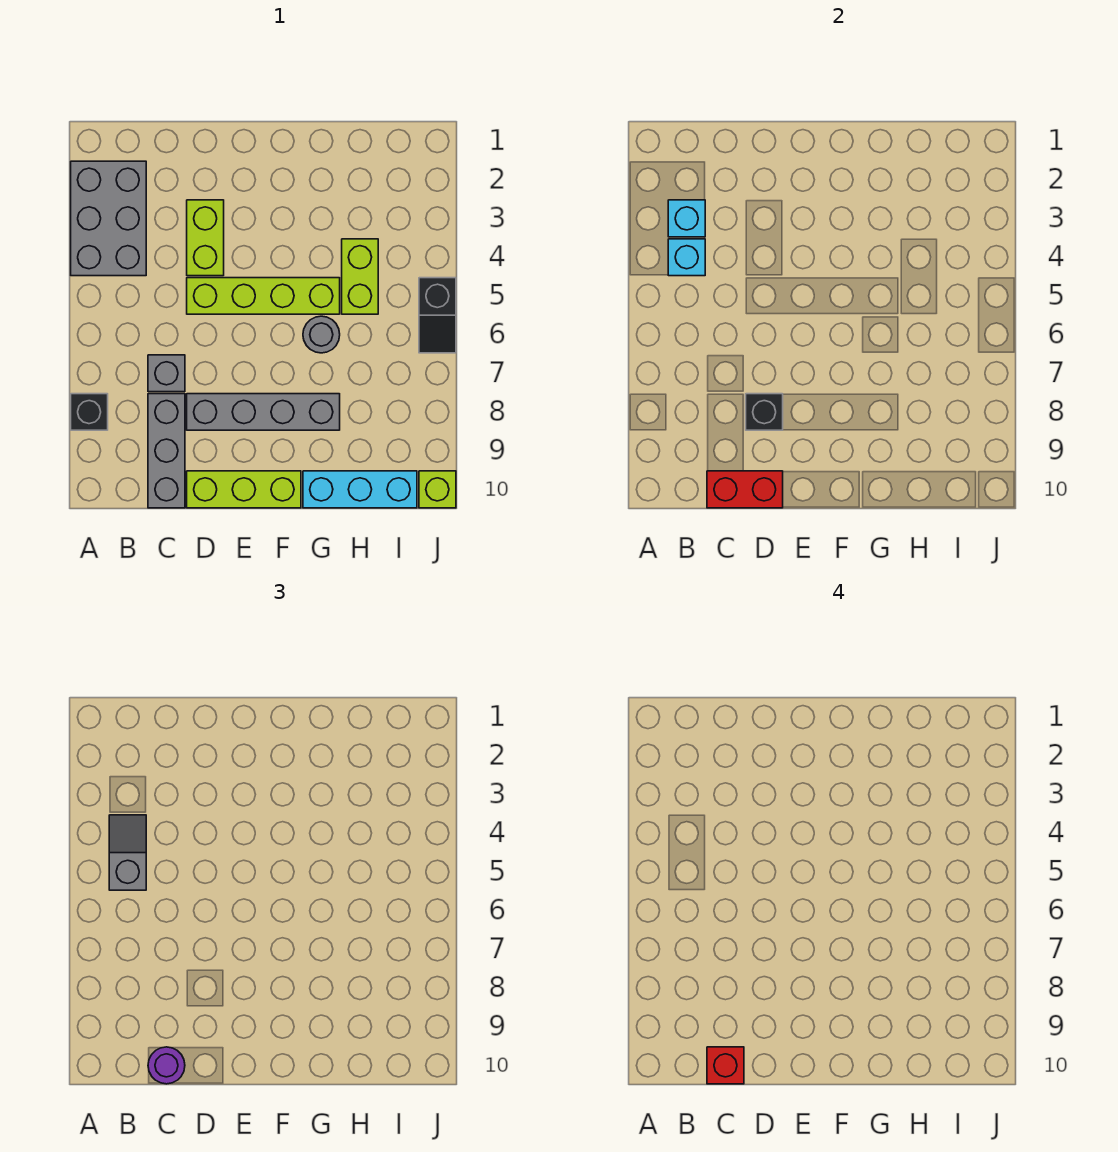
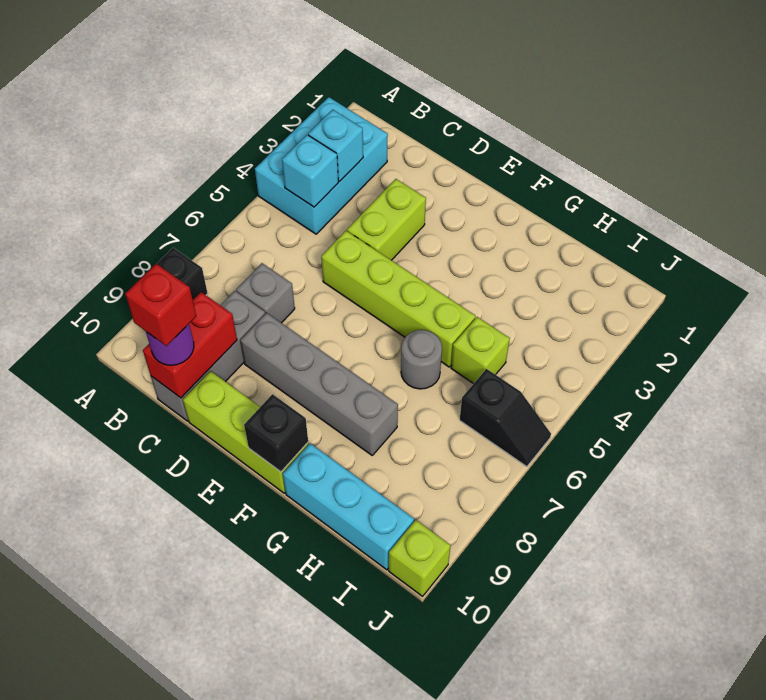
grey brick A2:B4 level 1 -> cyan brick A2:B4 level 1
grey slope B4:B5 level 3 top 5 -> none
red brick C10:D10 level 2 -> red brick C9:C10 level 2
black brick D8 level 2 -> black brick F10 level 2
lime brick H4:H5 level 1 -> lime brick H5 level 1
black slope J5:J6 level 1 top 5 -> black slope I6:J6 level 1 top I

